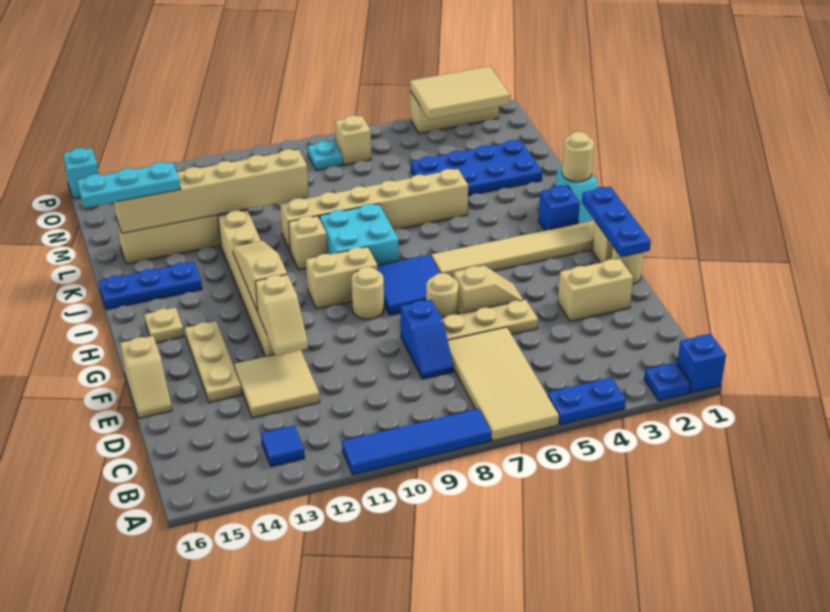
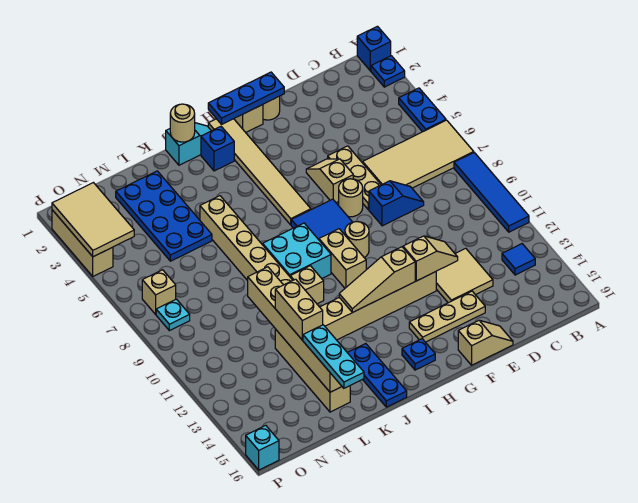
tan brick E2:E3 level 1 -> tan brick L12:L13 level 3
tan plate H15 level 1 -> blue plate H15 level 1

